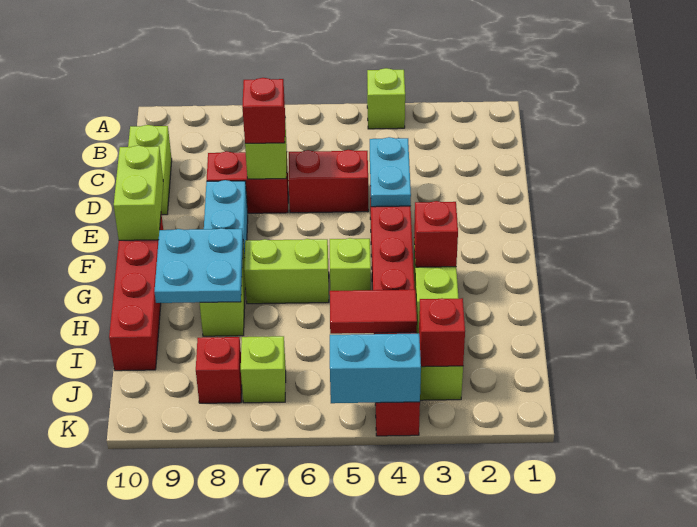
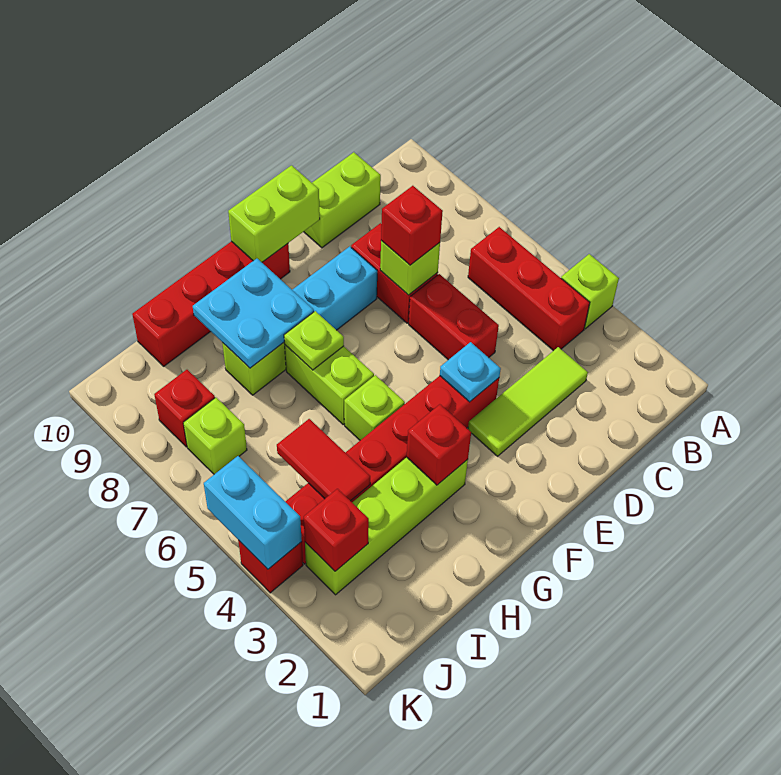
none -> red brick B4:B6 level 1
none -> lime tile C3:E3 level 1
cyan plate D4:E4 level 2 -> cyan plate E4 level 2
none -> lime plate G7 level 2

